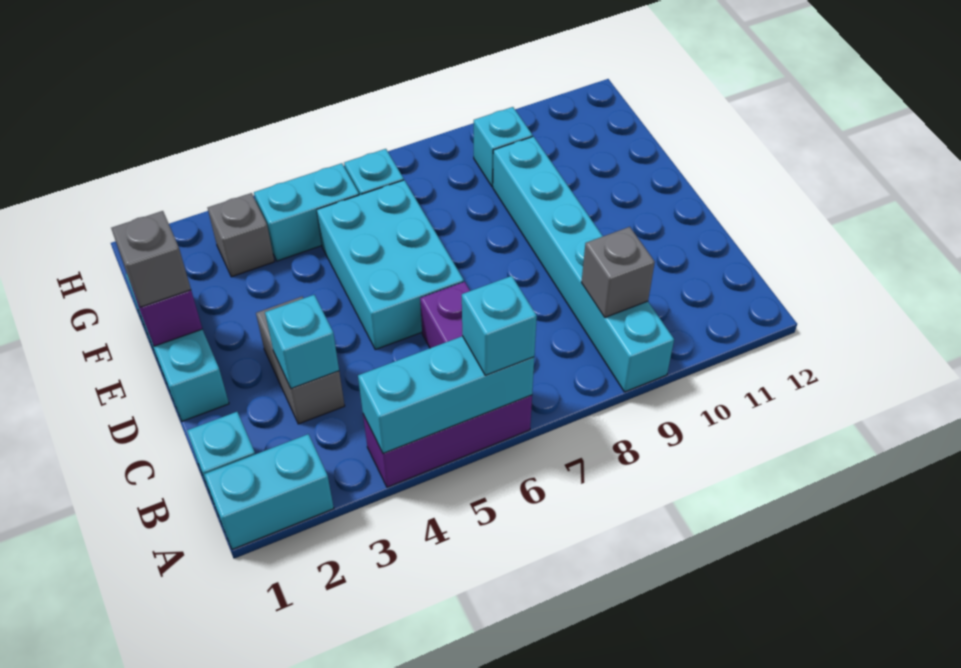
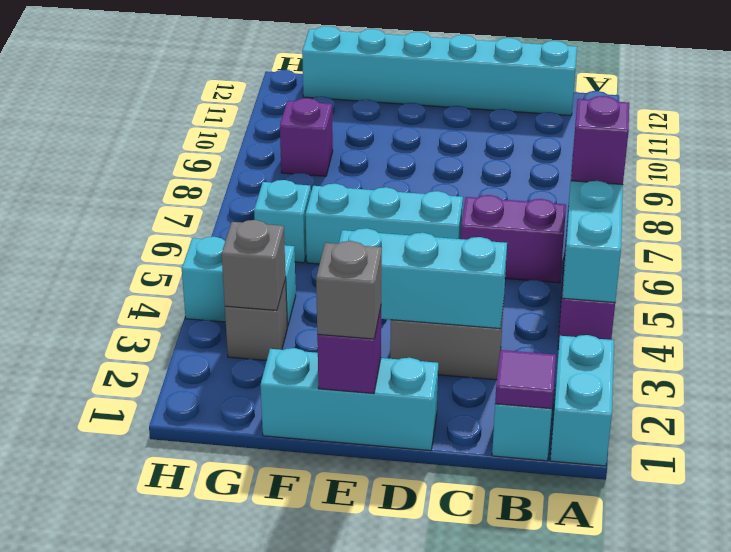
cyan brick A6 level 3 -> purple brick A6 level 3
cyan brick A9:F9 level 1 -> cyan brick B12:G12 level 1
none -> purple tile B1 level 2
grey brick B9 level 2 -> grey brick G3 level 2
cyan brick C3 level 2 -> cyan brick C3:E3 level 2
cyan brick D5:F6 level 1 -> cyan brick D6:F6 level 1
cyan brick G4:G5 level 1 -> cyan brick G4:H4 level 1
cyan brick G9 level 1 -> purple brick G9 level 1

